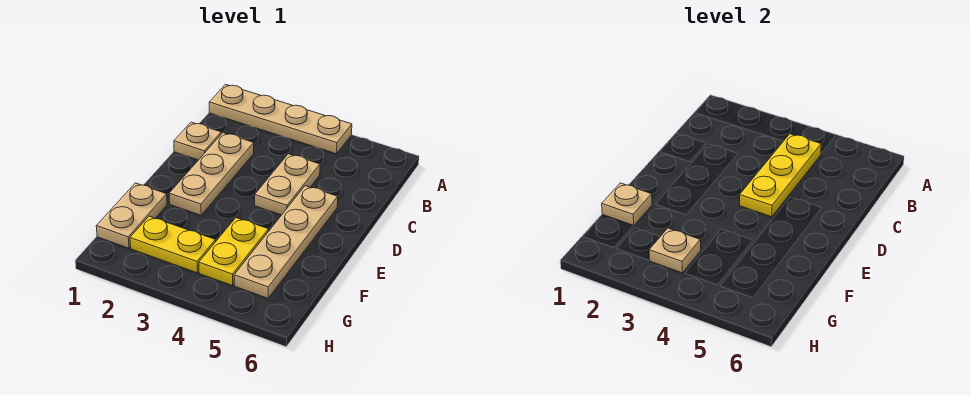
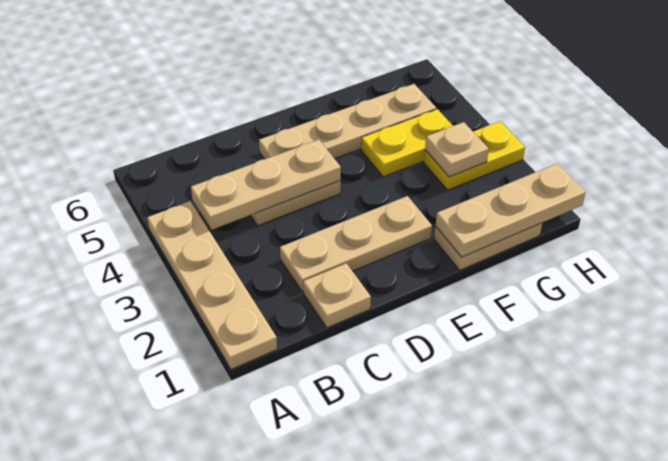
yellow plate B4:D4 level 2 -> tan plate B4:D4 level 2
tan plate F1 level 2 -> tan plate F1:H1 level 2
yellow plate G2:G3 level 1 -> yellow plate G3:H3 level 1

